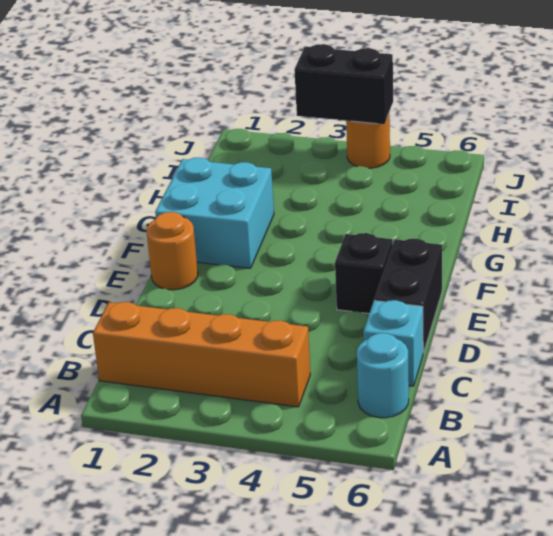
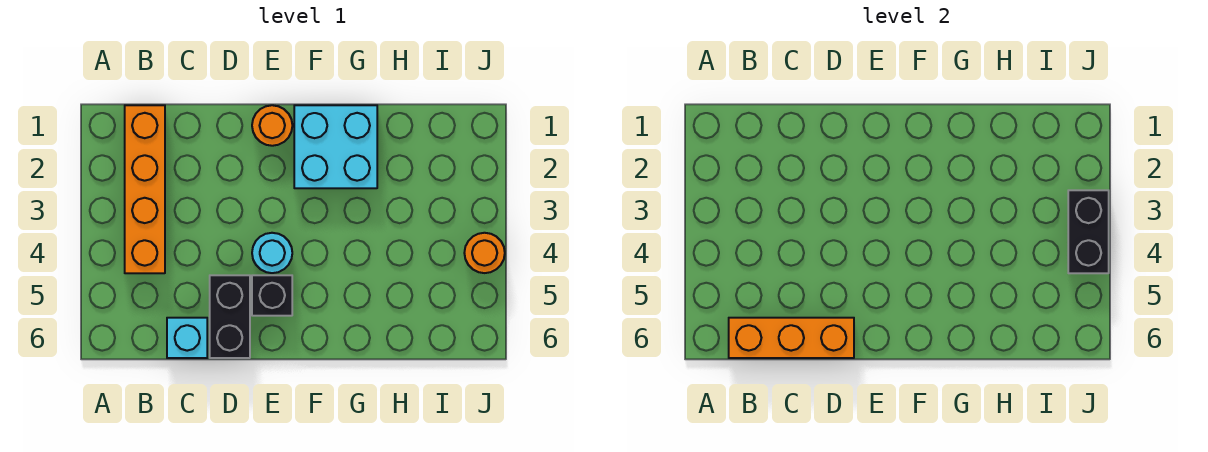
cyan round brick B6 level 1 -> cyan round brick E4 level 1
none -> orange brick B6:D6 level 2
black brick D6:E6 level 1 -> black brick D5:D6 level 1

